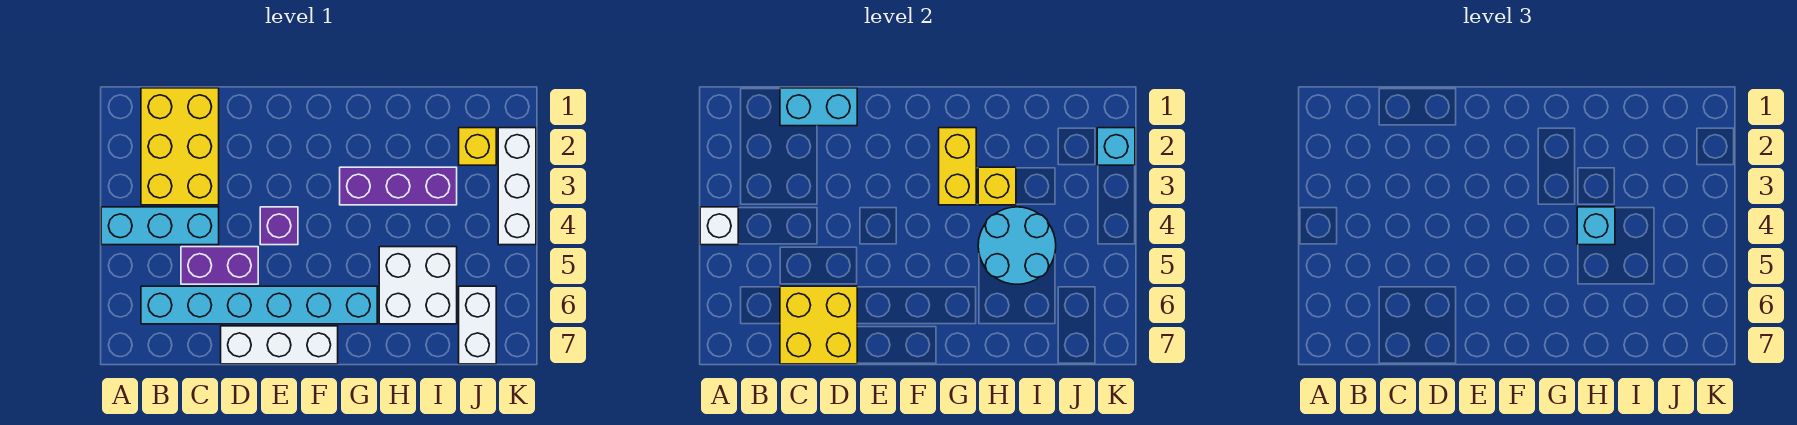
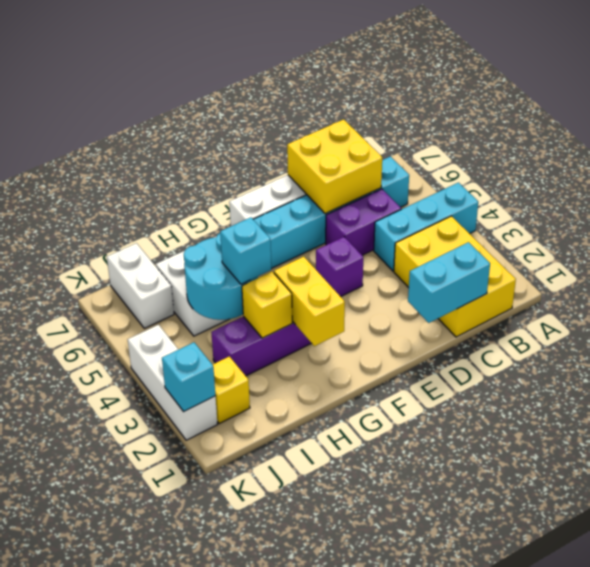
white brick A4 level 2 -> none

